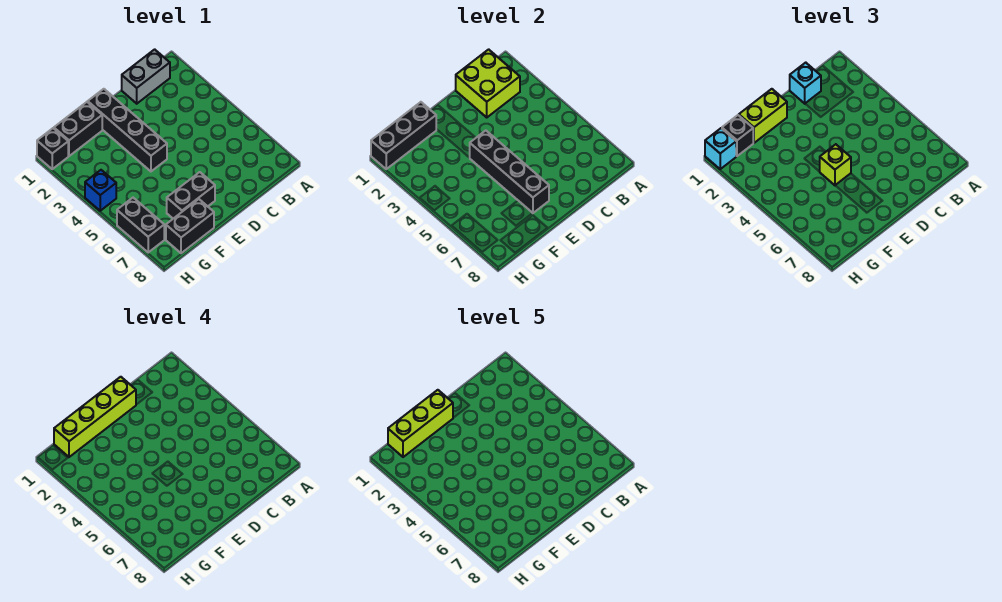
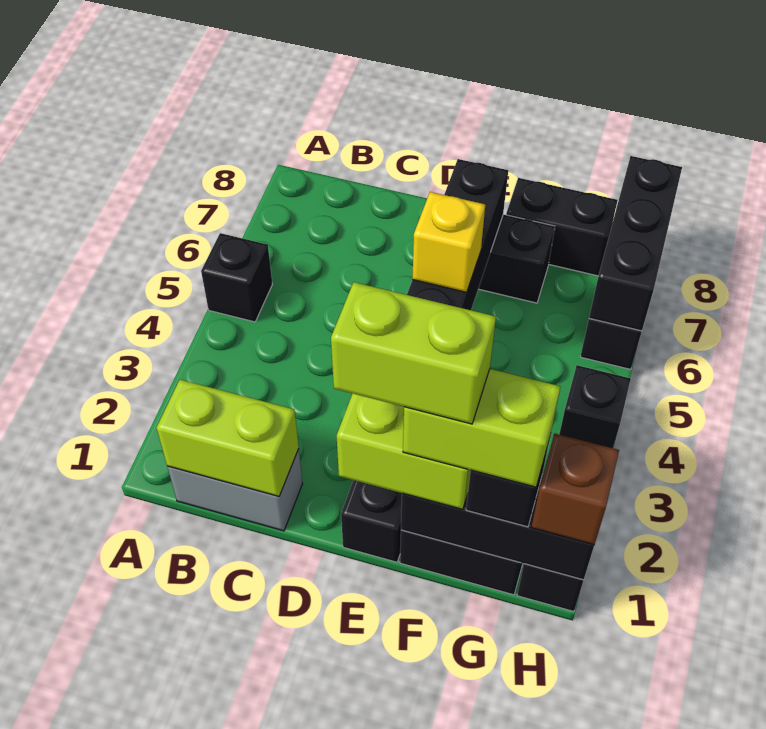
none -> black brick A5 level 1
lime brick B1:C2 level 2 -> lime brick B1:C1 level 2
cyan brick C1 level 3 -> none
lime brick D1:G1 level 4 -> lime brick F1:G1 level 4
lime brick E1:G1 level 5 -> lime brick E1:F1 level 5
lime brick E5 level 3 -> yellow brick E5 level 3
cyan brick H1 level 3 -> brown brick H1 level 3
blue brick H4 level 1 -> black brick H4 level 1
none -> black brick H6:H8 level 2

